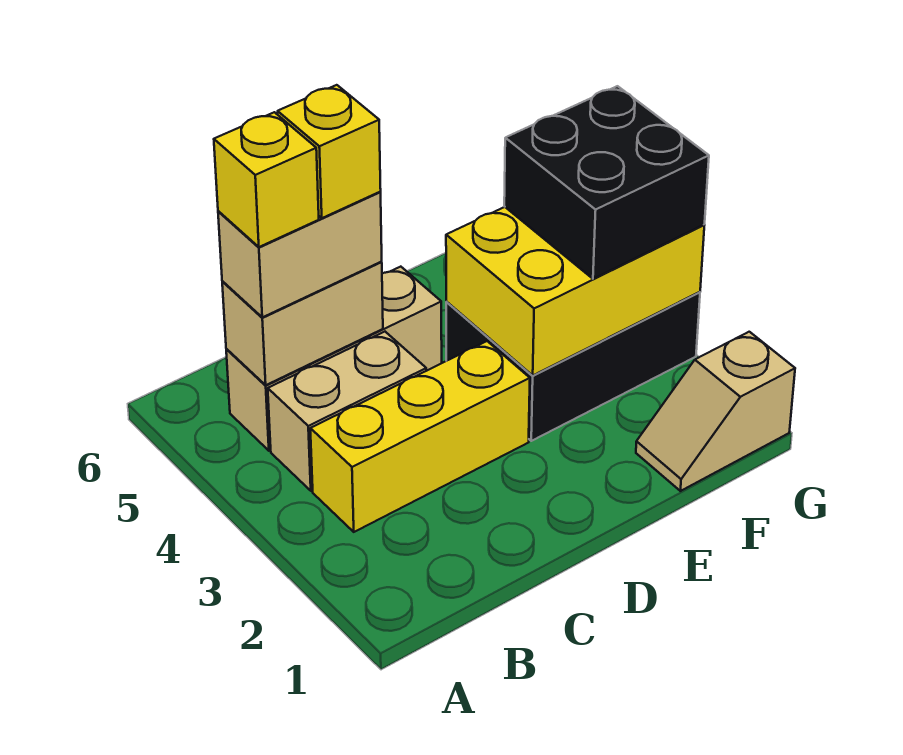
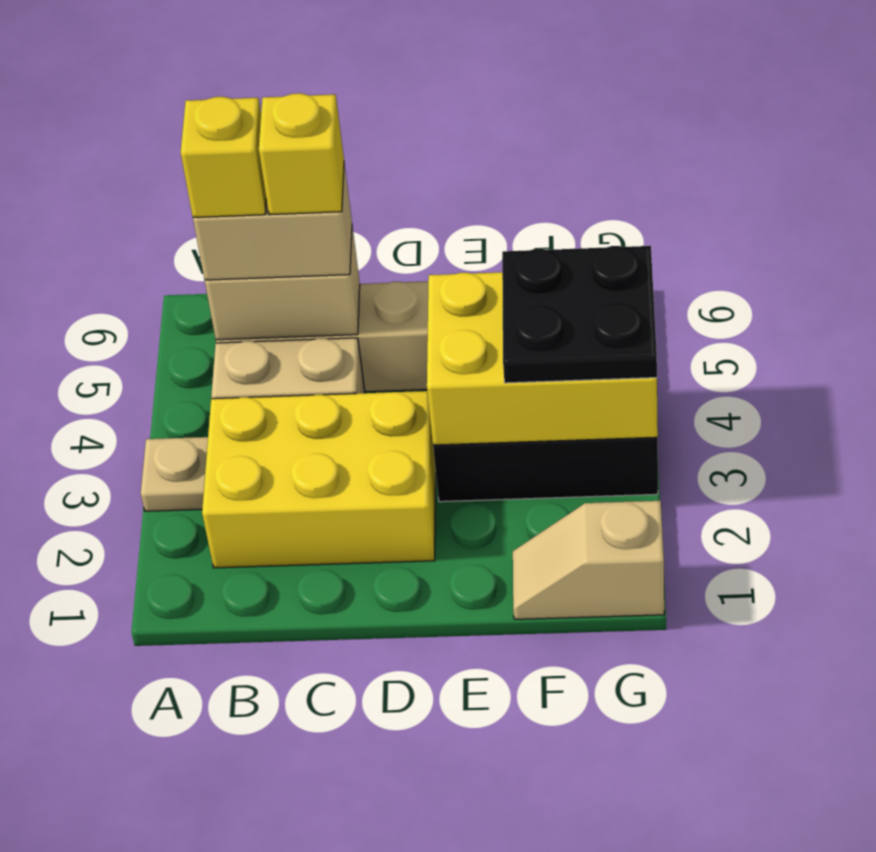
none -> tan plate A3 level 1
yellow brick B3:D3 level 1 -> yellow brick B2:D3 level 1
black brick F3:G4 level 3 -> black plate F3:G4 level 3

